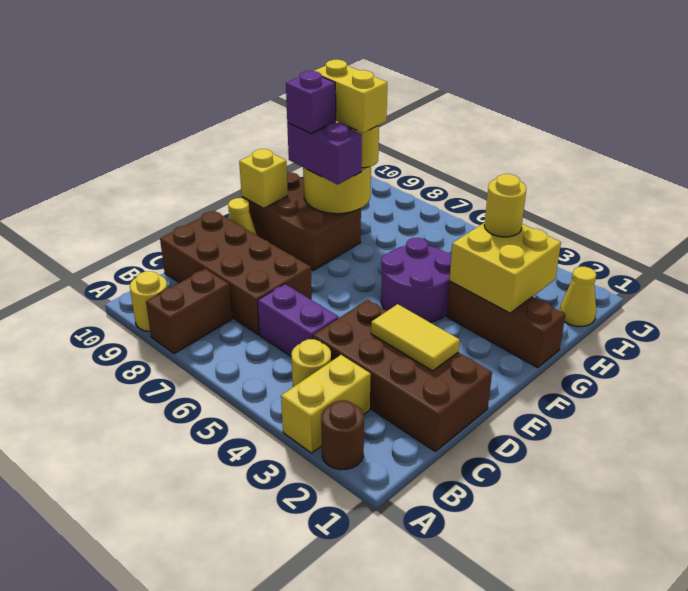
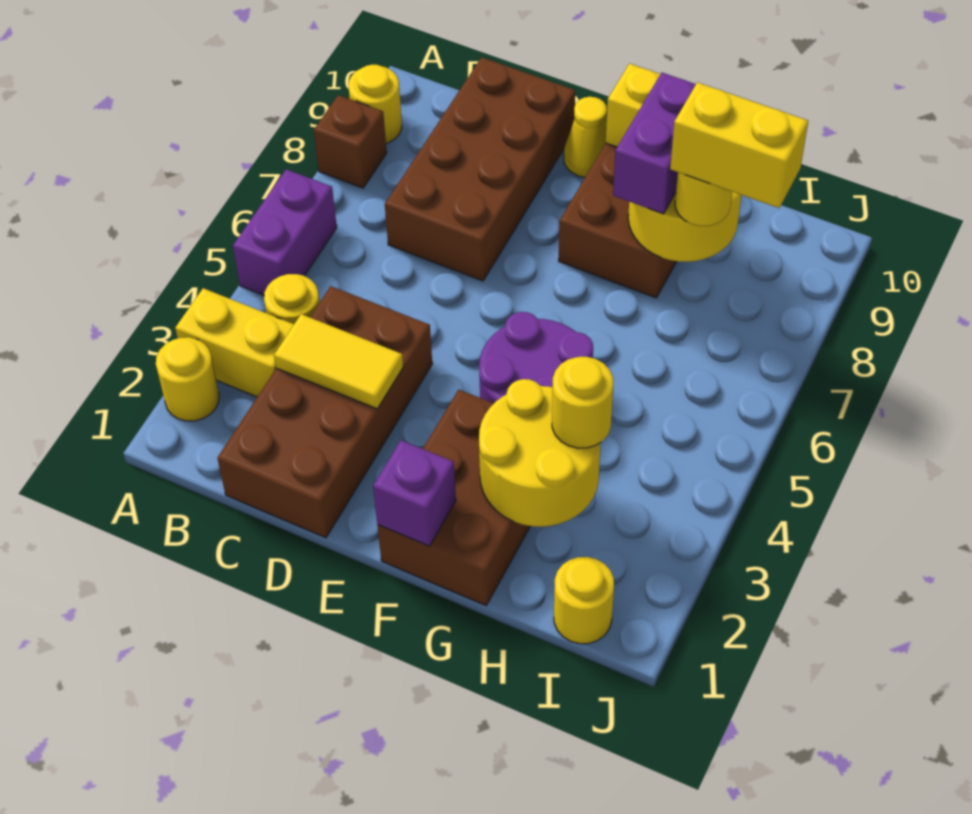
brown round brick A2 level 1 -> yellow round brick A2 level 1
brown brick A8:B8 level 1 -> brown brick A8 level 1
purple brick C5:C6 level 1 -> purple brick A5:A6 level 1
yellow tile D2:D3 level 2 -> yellow tile C3:D3 level 2
brown brick G1:G3 level 1 -> brown brick F1:G3 level 1
yellow brick G2:H3 level 2 -> yellow round brick G2:H3 level 2
purple brick G9 level 4 -> purple brick F1 level 2
yellow brick H8:H9 level 4 -> yellow brick H8:I8 level 4
yellow cone I1 level 1 -> yellow round brick I1 level 1

